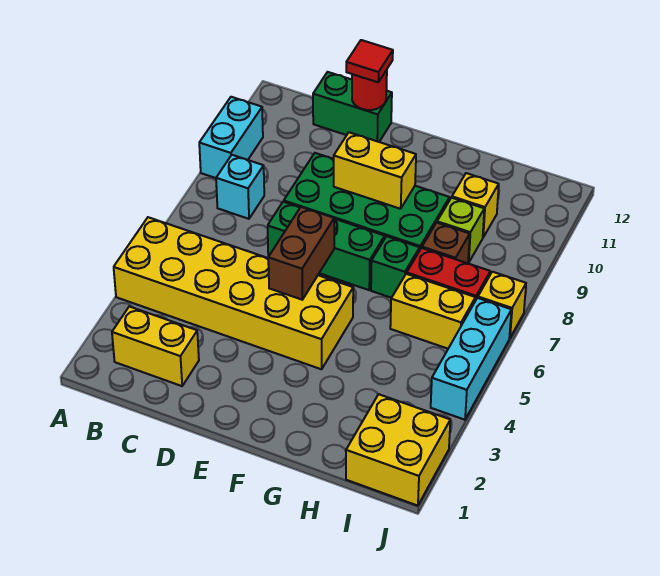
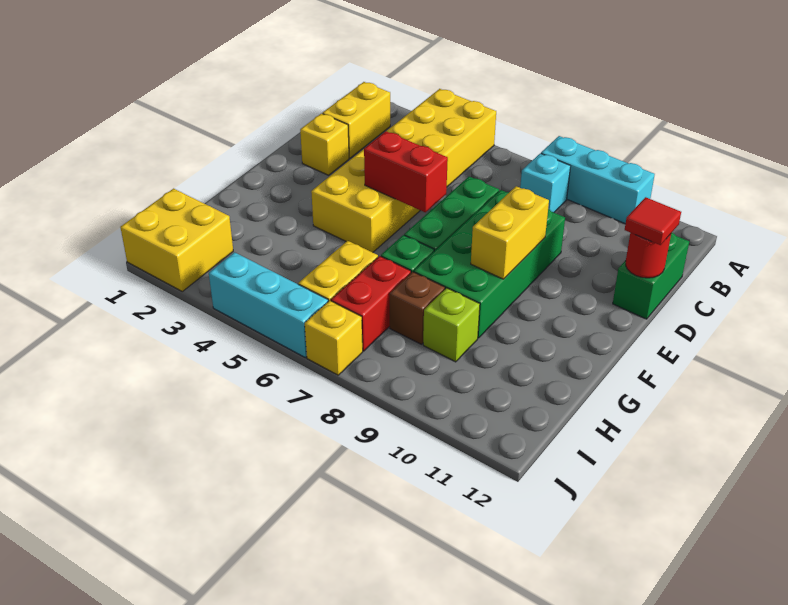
cyan brick A9:A10 level 1 -> cyan brick A8:A10 level 1
brown brick E5:E6 level 2 -> red brick E5:E6 level 2
yellow brick H10 level 1 -> yellow brick D2 level 1

